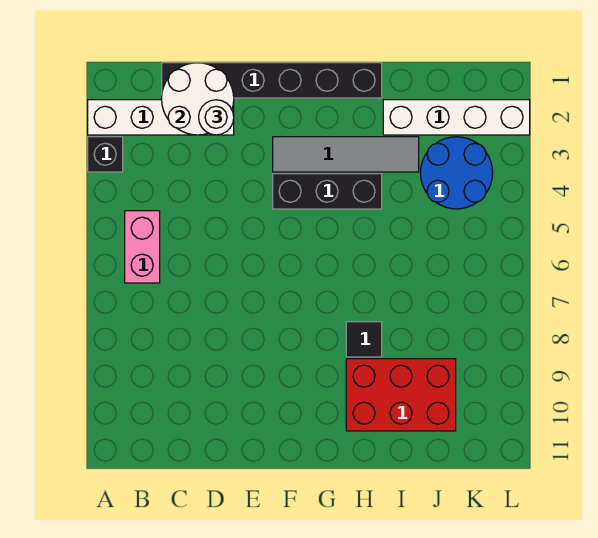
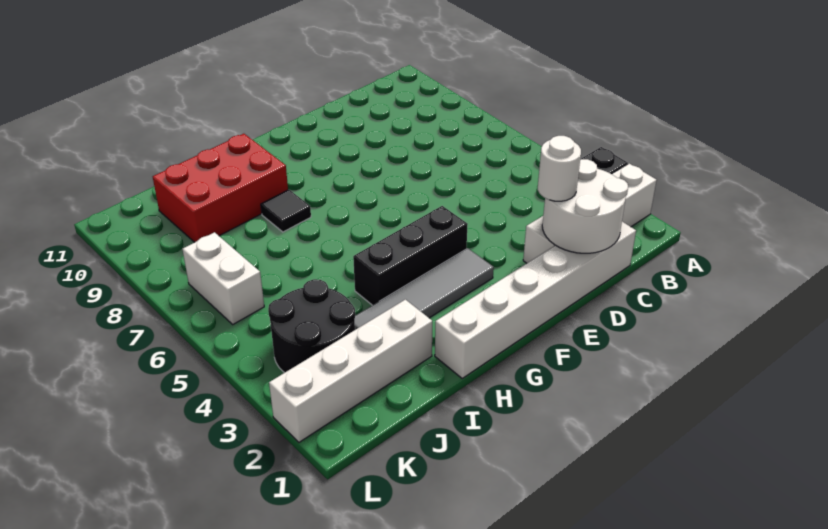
pink brick B5:B6 level 1 -> none
black brick C1:H1 level 1 -> white brick C1:H1 level 1
blue round brick J3:K4 level 1 -> black round brick J3:K4 level 1
none -> white brick K6:K7 level 1

